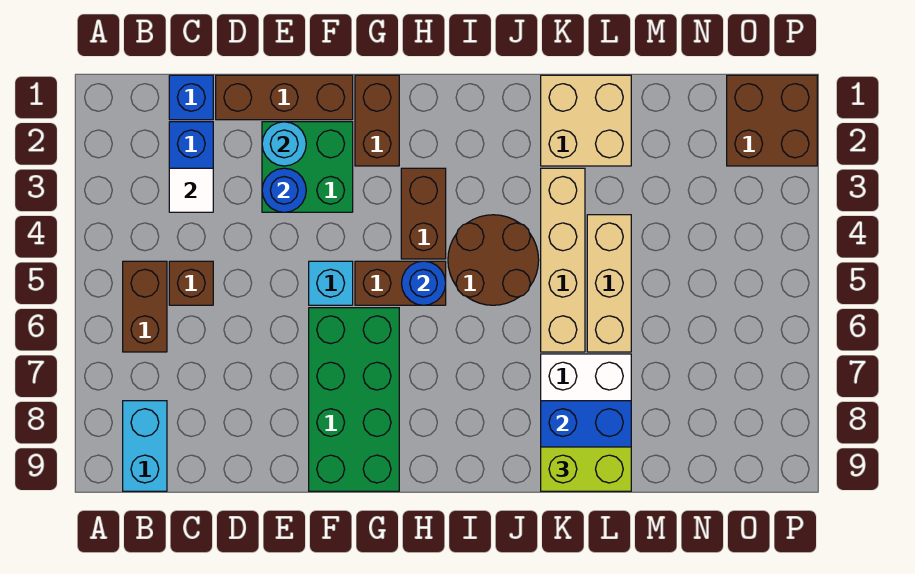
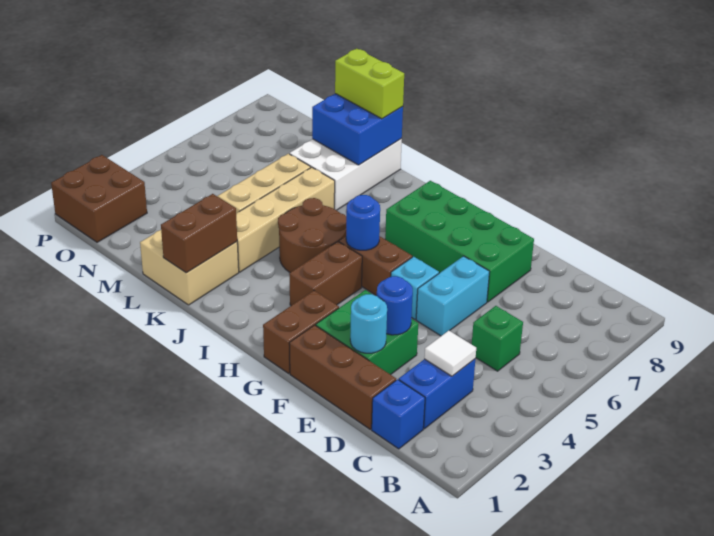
brown brick B5:B6 level 1 -> brown brick K1:K2 level 2
cyan brick B8:B9 level 1 -> cyan brick E5:E6 level 1
brown brick C5 level 1 -> green brick C5 level 1
green brick F6:G9 level 1 -> green brick E7:H8 level 1

